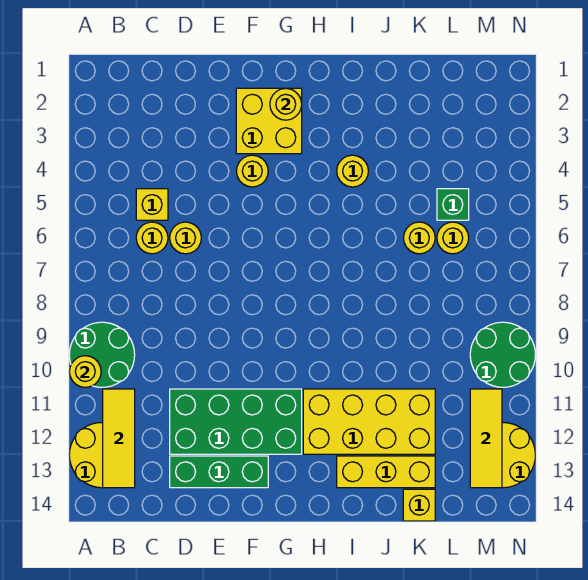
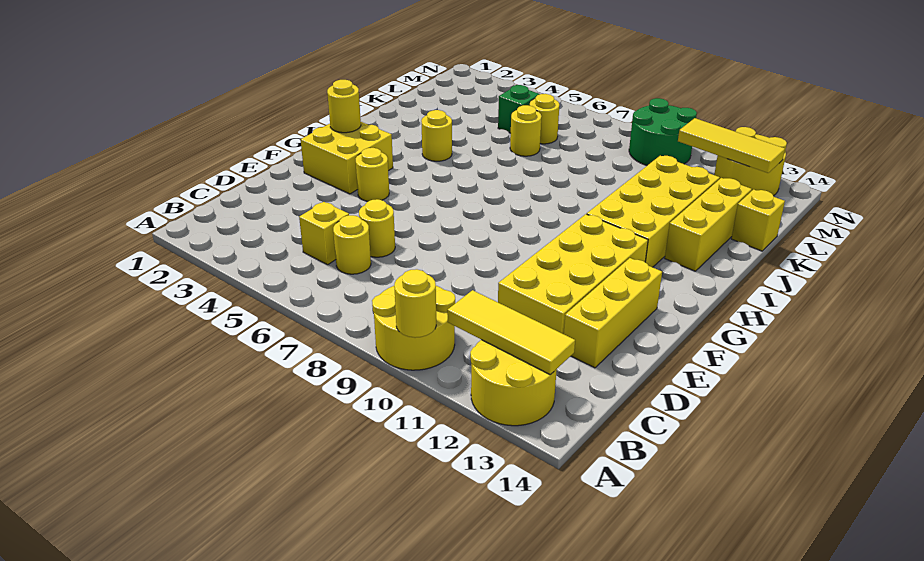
green round brick A9:B10 level 1 -> yellow round brick A9:B10 level 1
green brick D11:G12 level 1 -> yellow brick D11:G12 level 1
green brick D13:F13 level 1 -> yellow brick D13:F13 level 1

